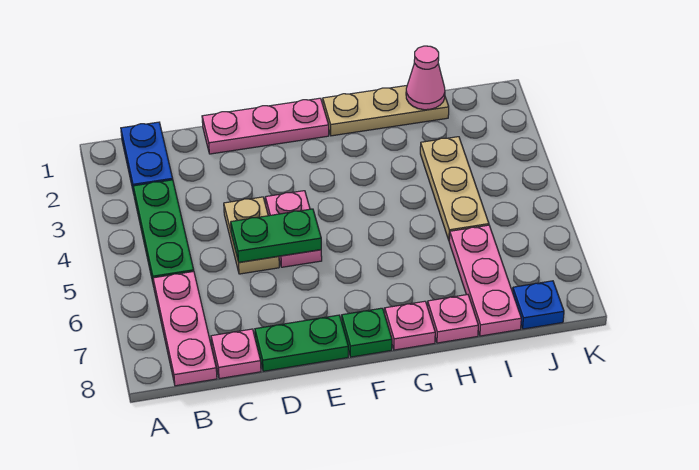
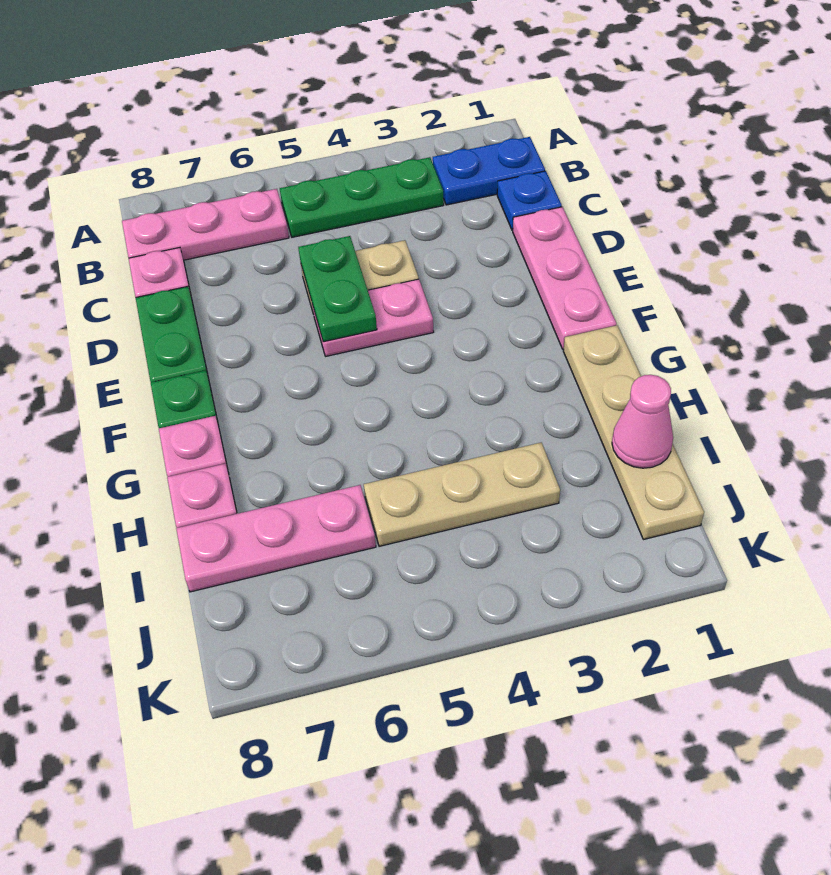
tan plate G1:I1 level 1 -> tan plate G1:J1 level 1
blue plate J8 level 1 -> blue plate C1 level 1

